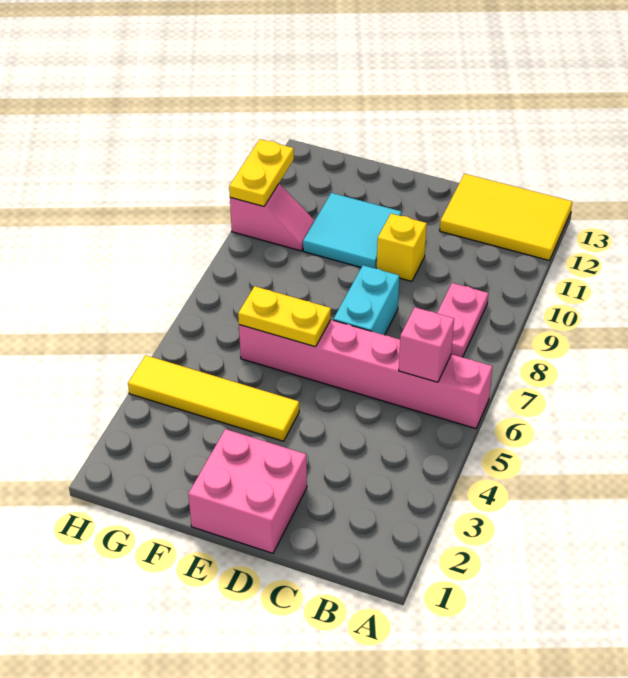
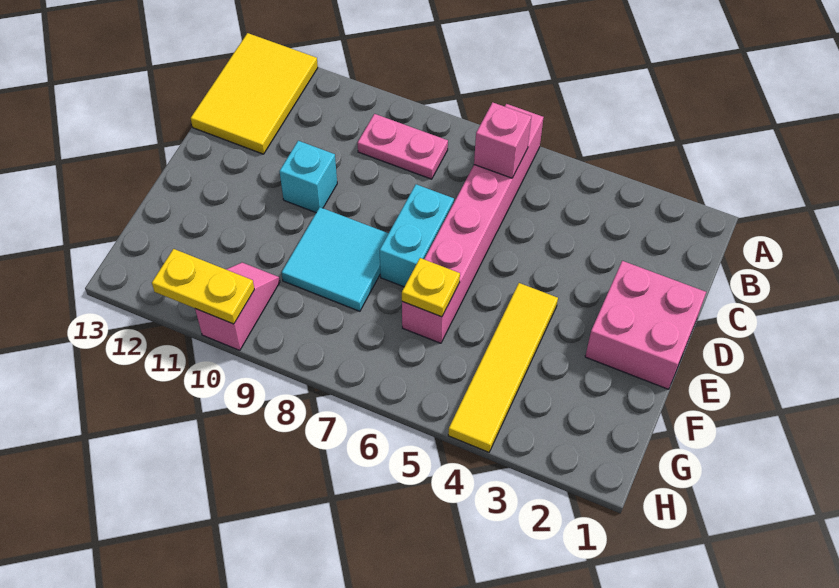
cyan brick D7:D8 level 1 -> cyan brick D7:E7 level 1
yellow brick D10 level 1 -> cyan brick D10 level 1
yellow plate E6:F6 level 2 -> yellow plate F6 level 2
cyan tile E10:F11 level 1 -> cyan tile E8:F9 level 1

